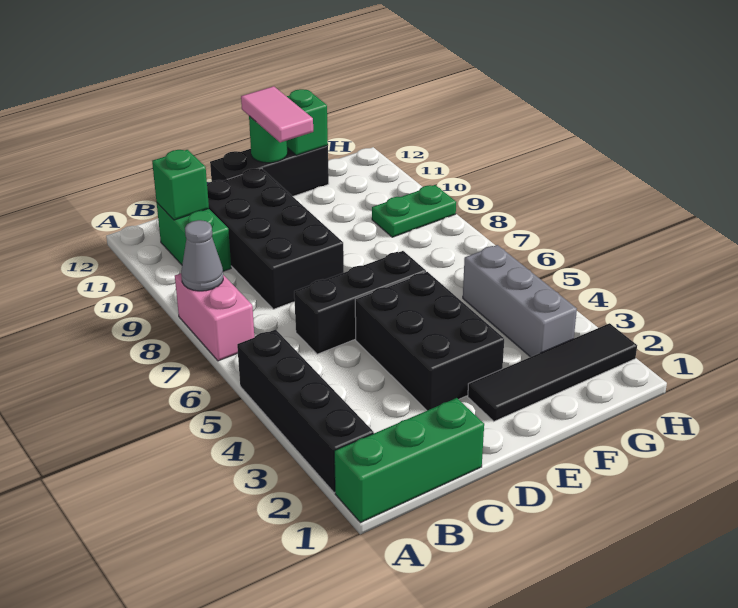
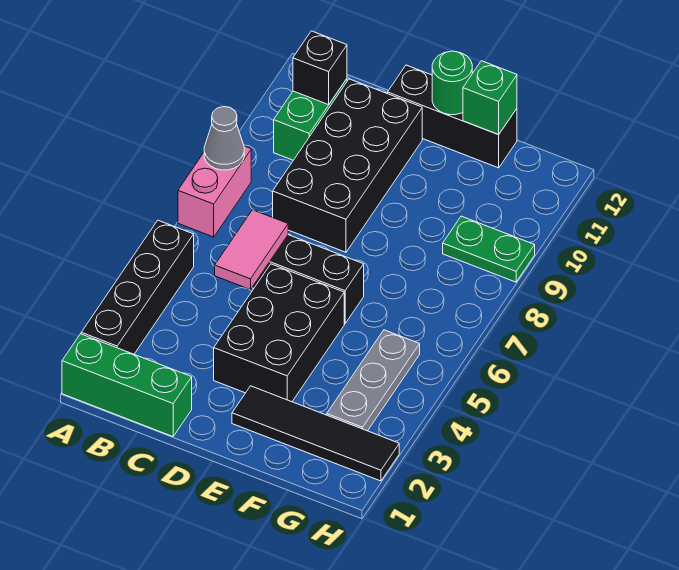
green brick B11 level 2 -> black brick B11 level 2
pink tile E11:E12 level 3 -> pink tile C5:C6 level 2
grey brick G3:G5 level 1 -> grey plate G3:G5 level 1

